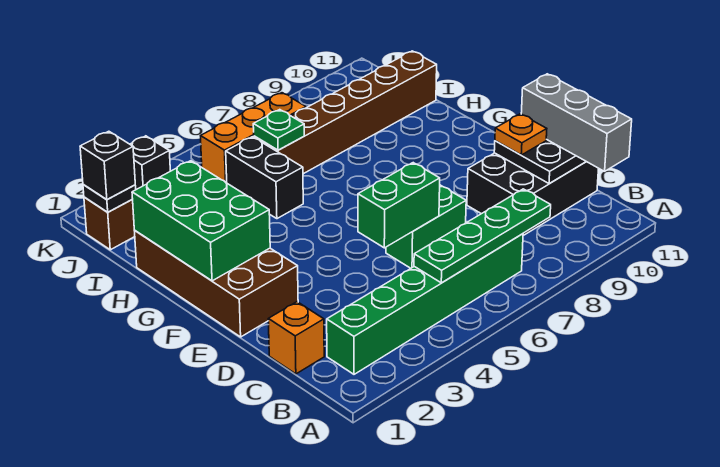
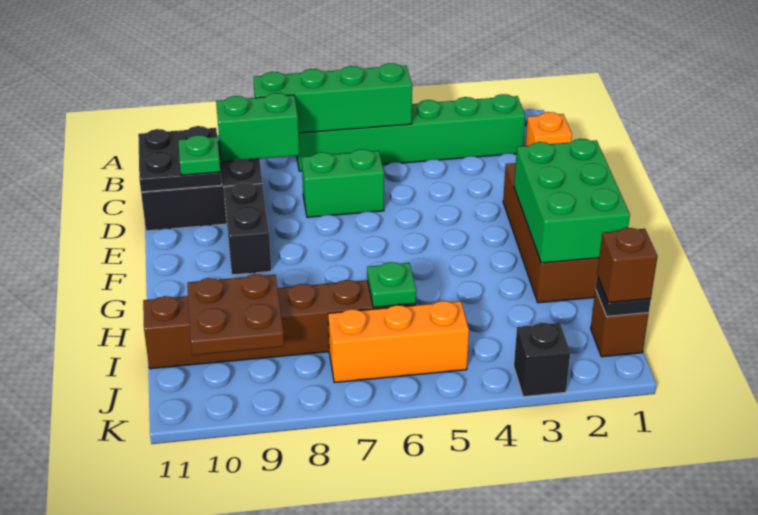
green plate B5:B8 level 2 -> green brick B5:B8 level 2
grey brick B11:D11 level 3 -> none
green brick D5:D6 level 2 -> green brick C8:C9 level 2
orange plate D10 level 3 -> green plate D10 level 3
black brick H5:I5 level 1 -> black brick E9:F9 level 1
none -> brown plate I9:J10 level 2
black brick J1 level 3 -> brown brick J1 level 3

